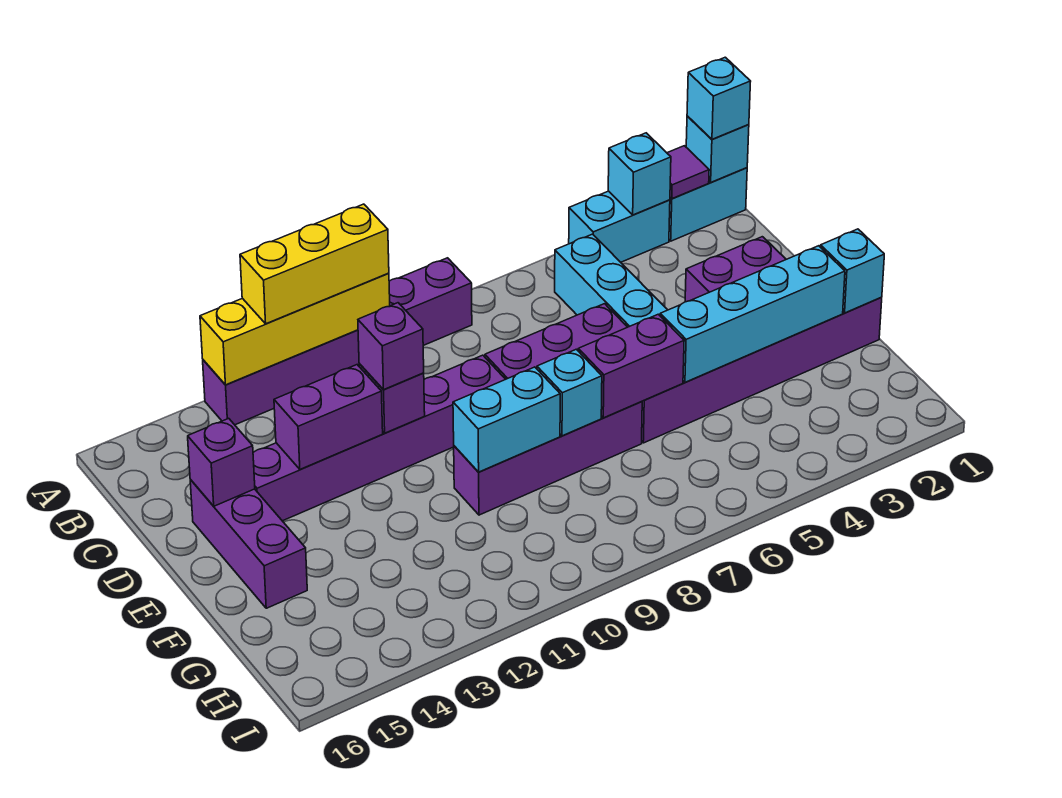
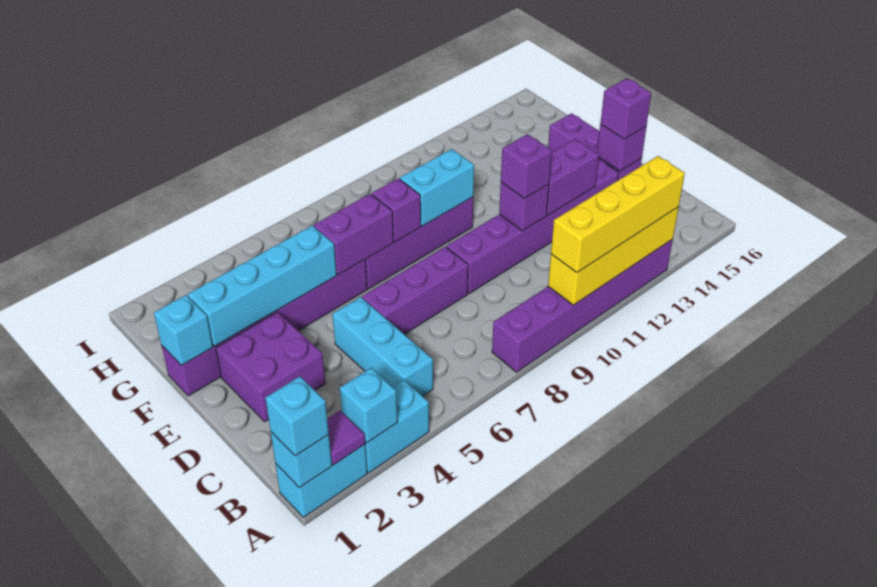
yellow brick A10:A12 level 3 -> yellow brick A10:A13 level 3
none -> purple brick D15 level 3
cyan brick F8 level 2 -> purple brick F8 level 2

